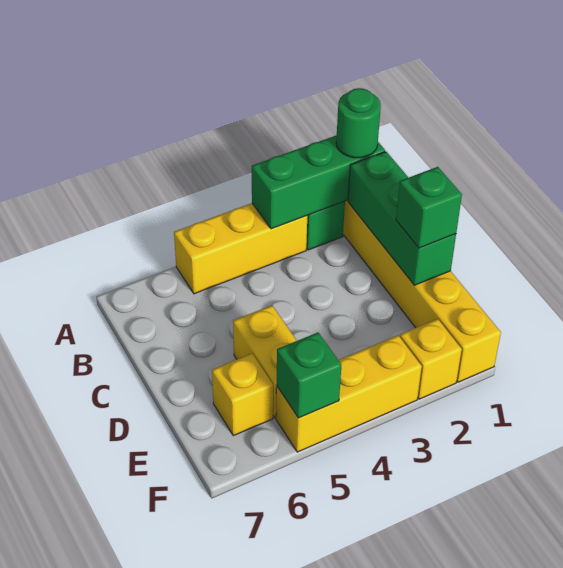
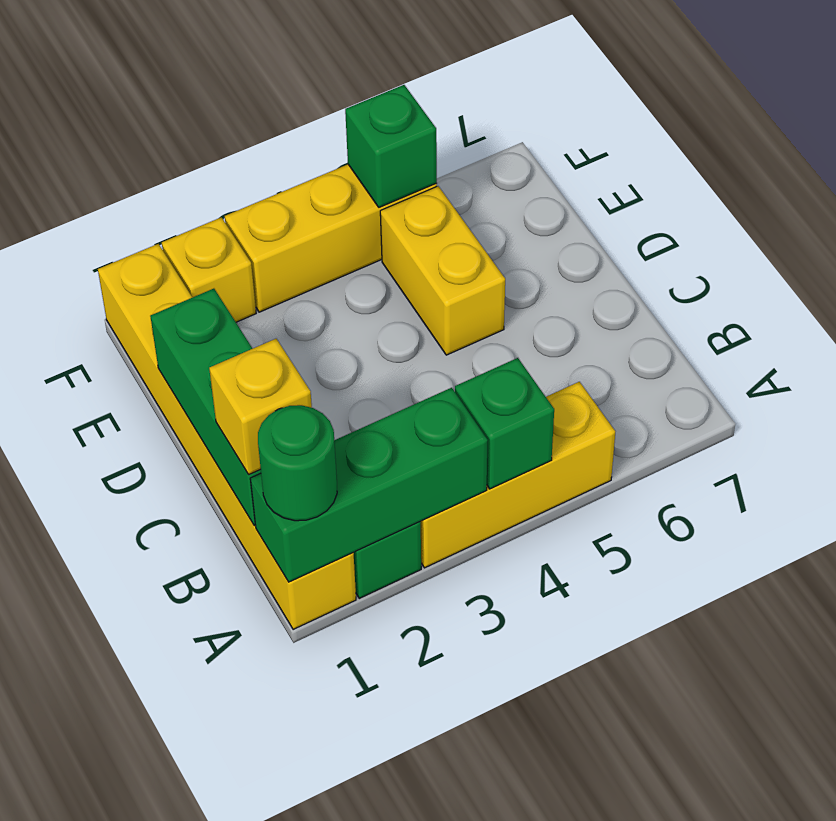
green brick D1 level 3 -> green brick A4 level 2
yellow brick E6 level 1 -> yellow brick B1 level 3

